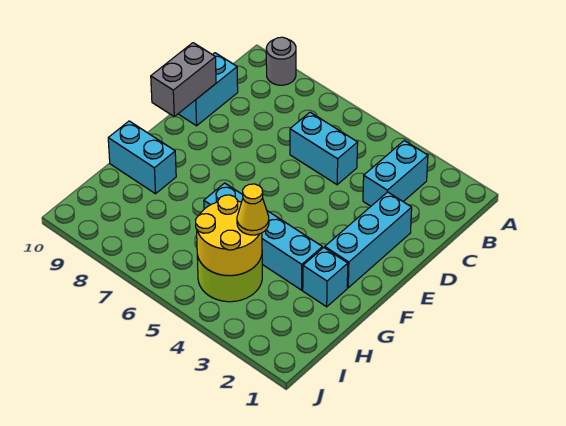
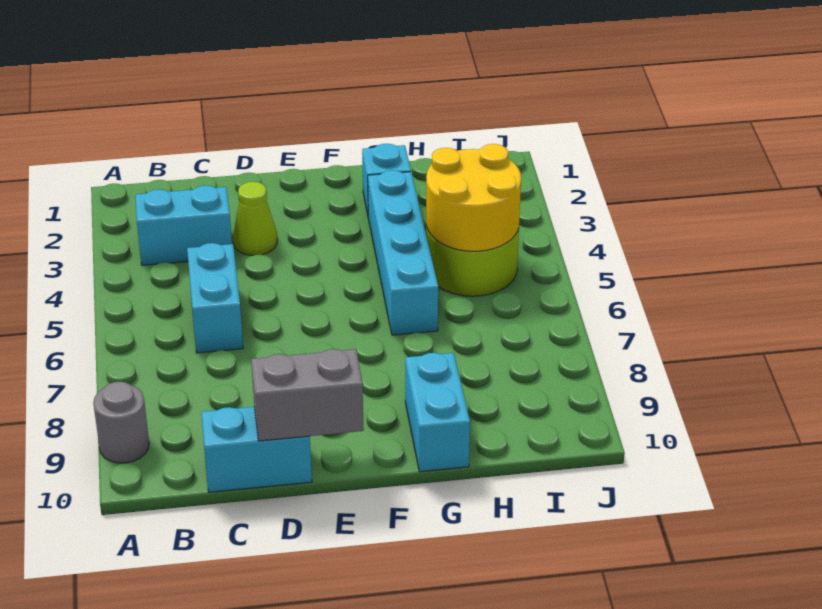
cyan brick D2:F2 level 1 -> none
none -> lime cone D3 level 1
yellow cone H4 level 3 -> none

